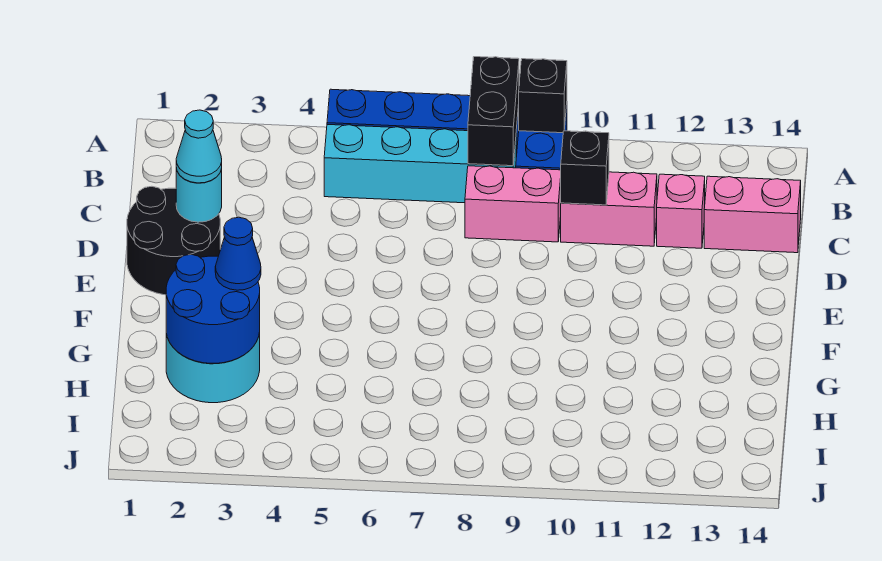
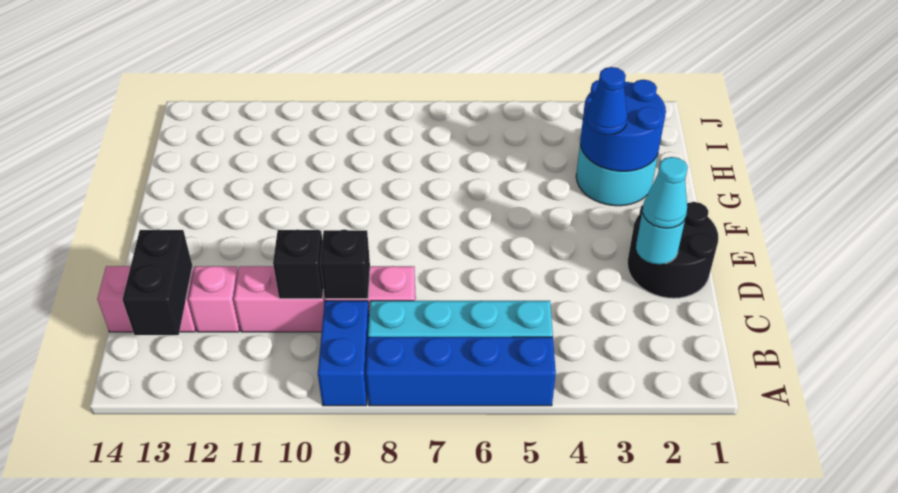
black brick A8:B8 level 2 -> black brick B13:C13 level 2
black brick A9 level 2 -> black brick C9 level 2

